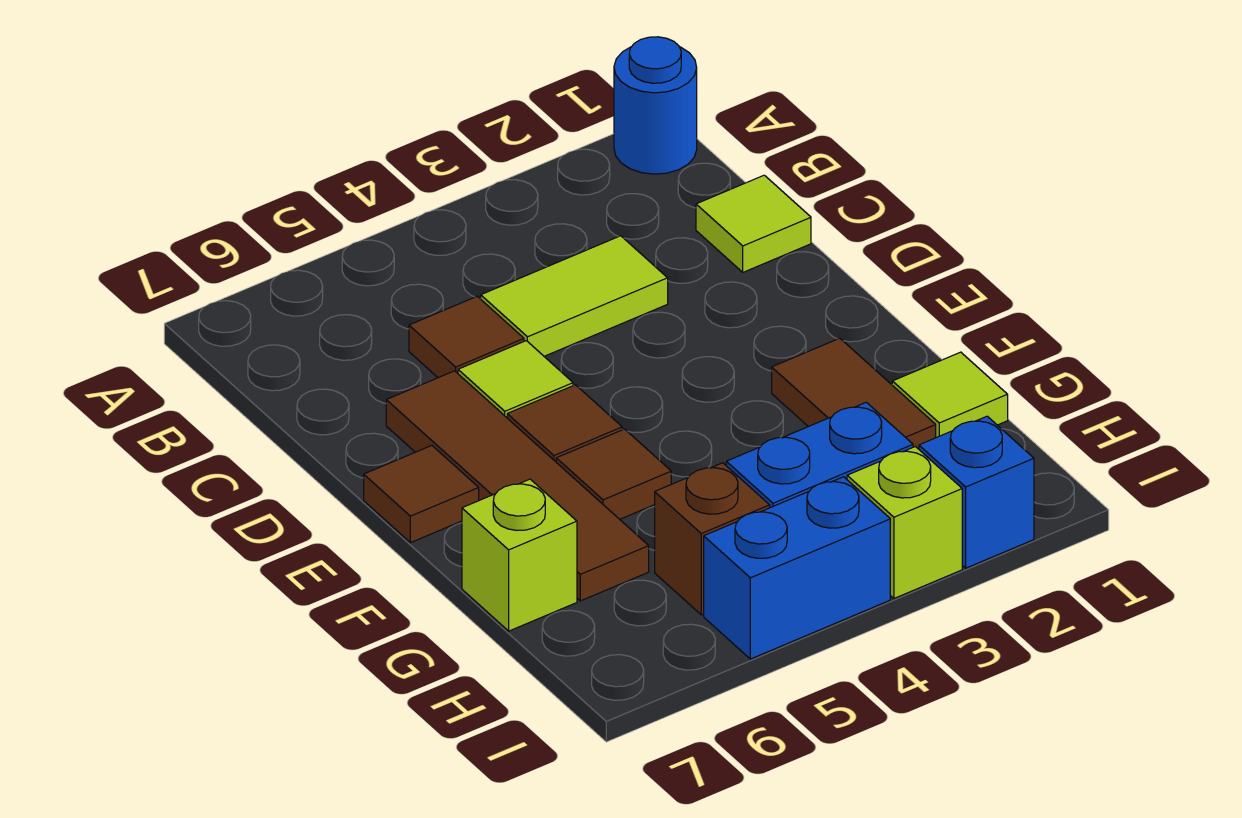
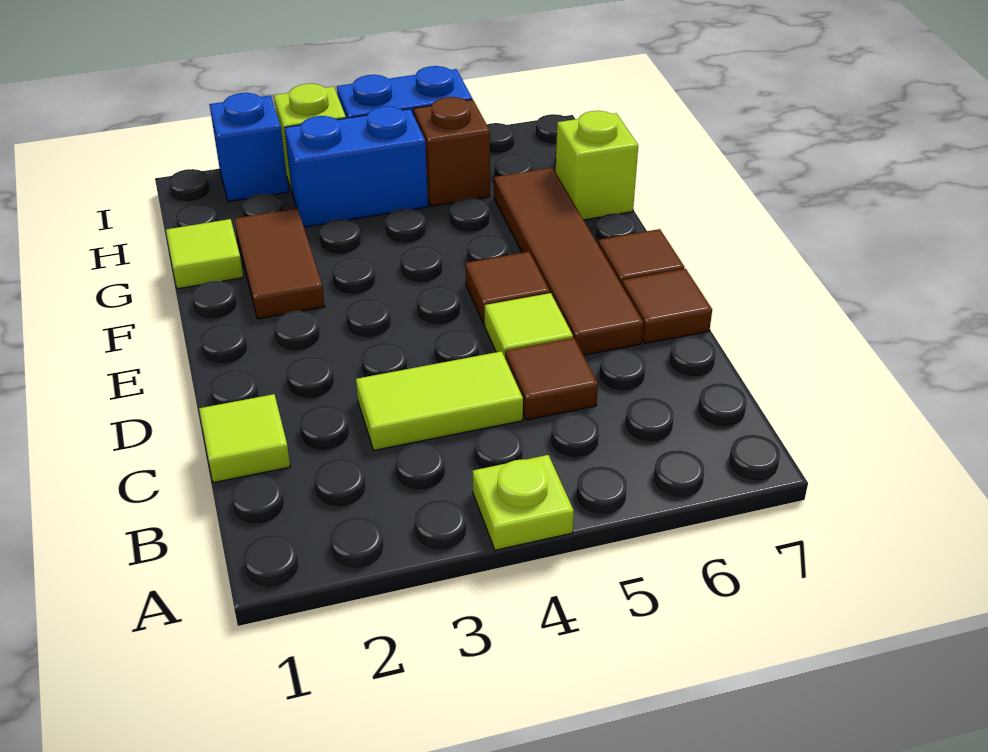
blue round brick A1 level 1 -> none
none -> lime plate A4 level 1
brown tile F5 level 1 -> brown tile D7 level 1

